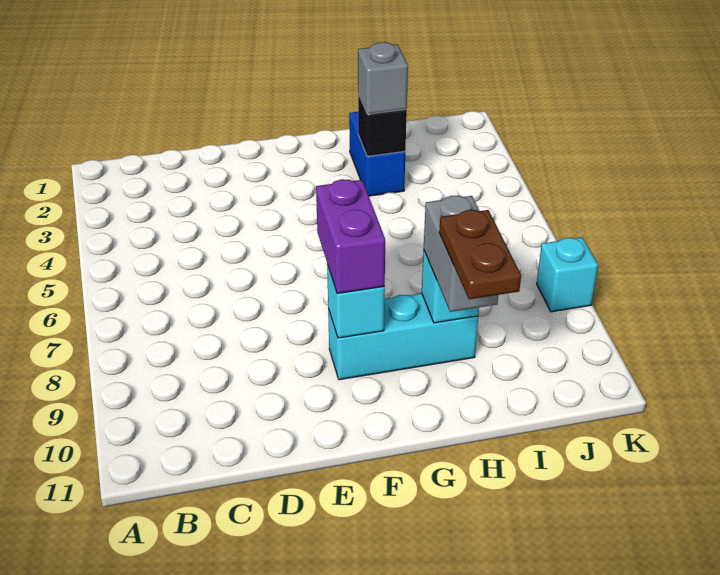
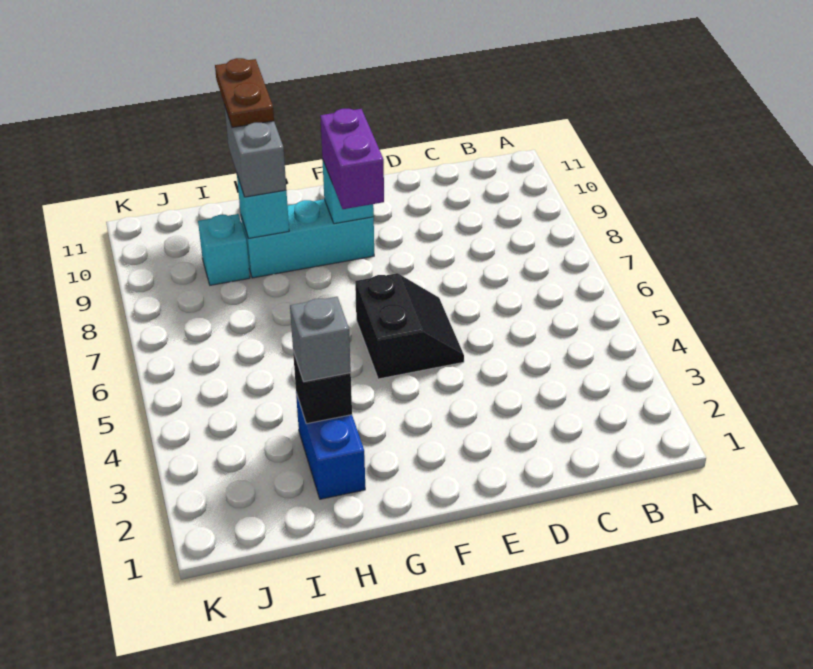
none -> black slope E5:F6 level 1 top F
cyan brick K8 level 1 -> cyan brick I9 level 1

